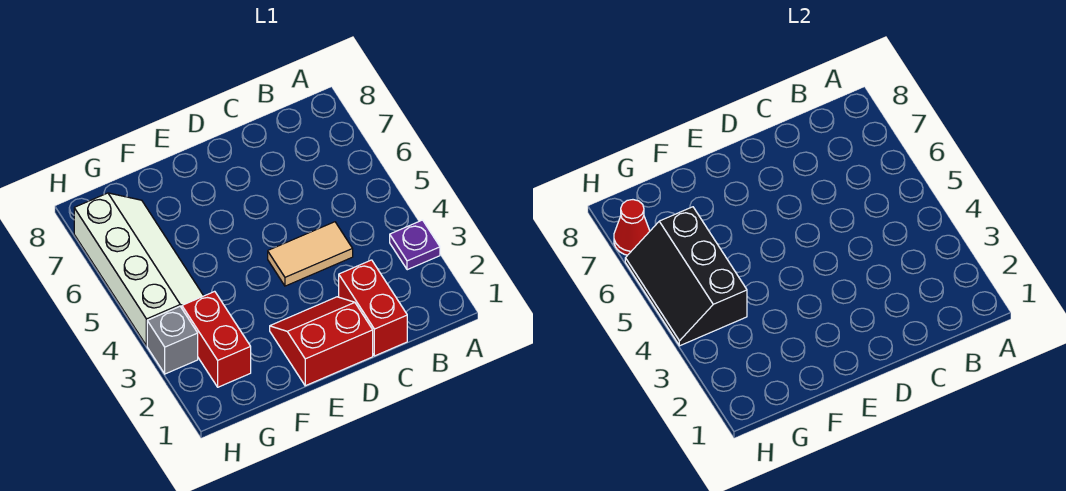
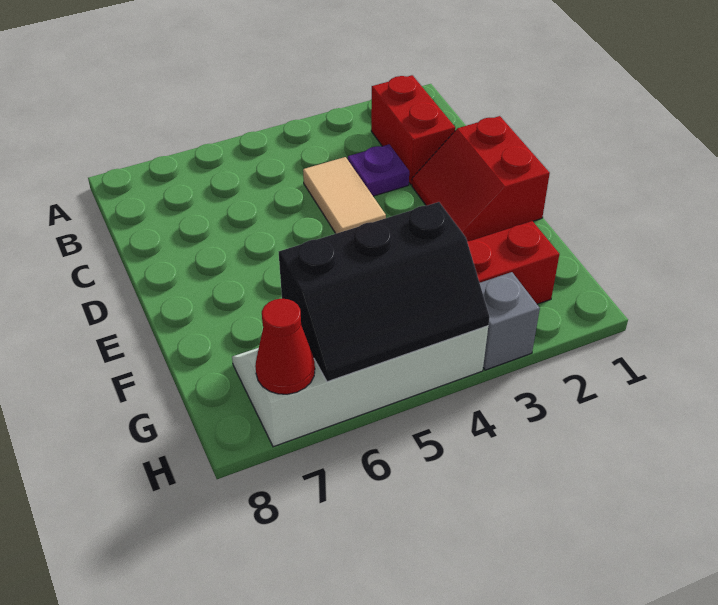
purple plate A3 level 1 -> purple plate C3 level 1
red brick C1:C2 level 1 -> red brick B2:C2 level 1

